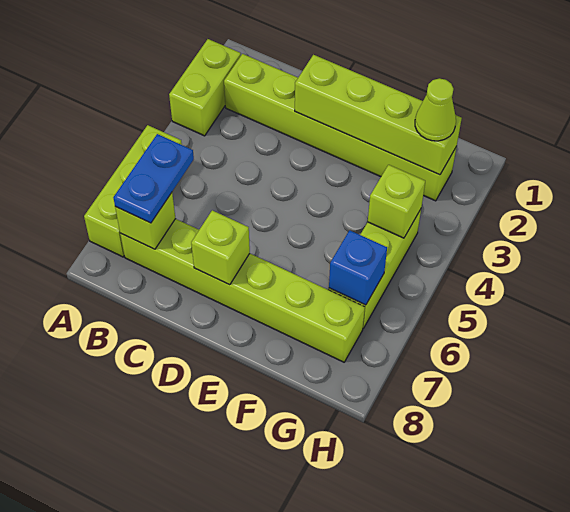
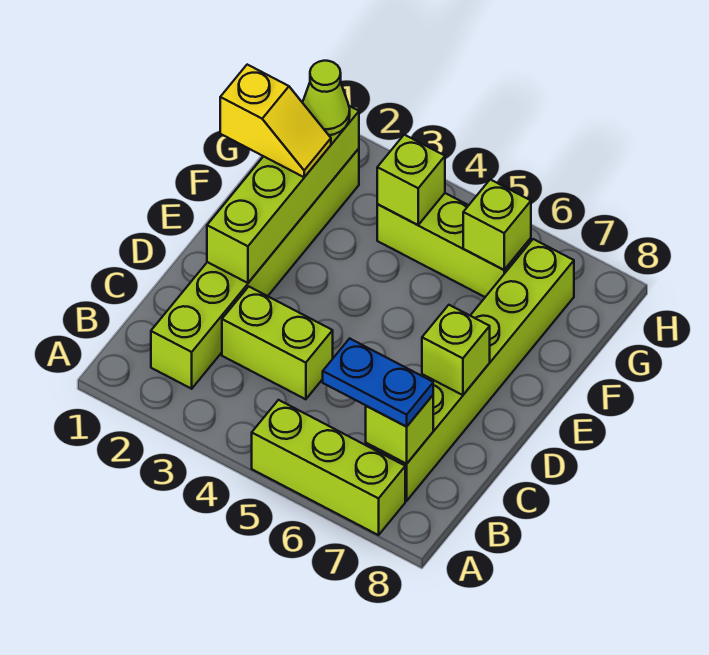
lime brick A2:A3 level 1 -> lime brick C3:C4 level 1
none -> yellow slope F1:F2 level 3 top 1
blue brick G6 level 2 -> lime brick G6 level 2

